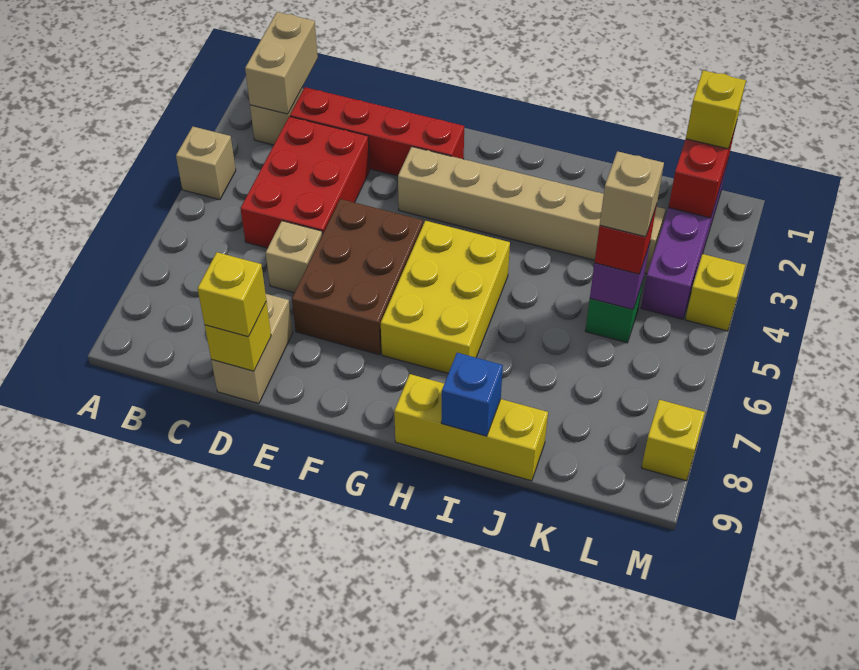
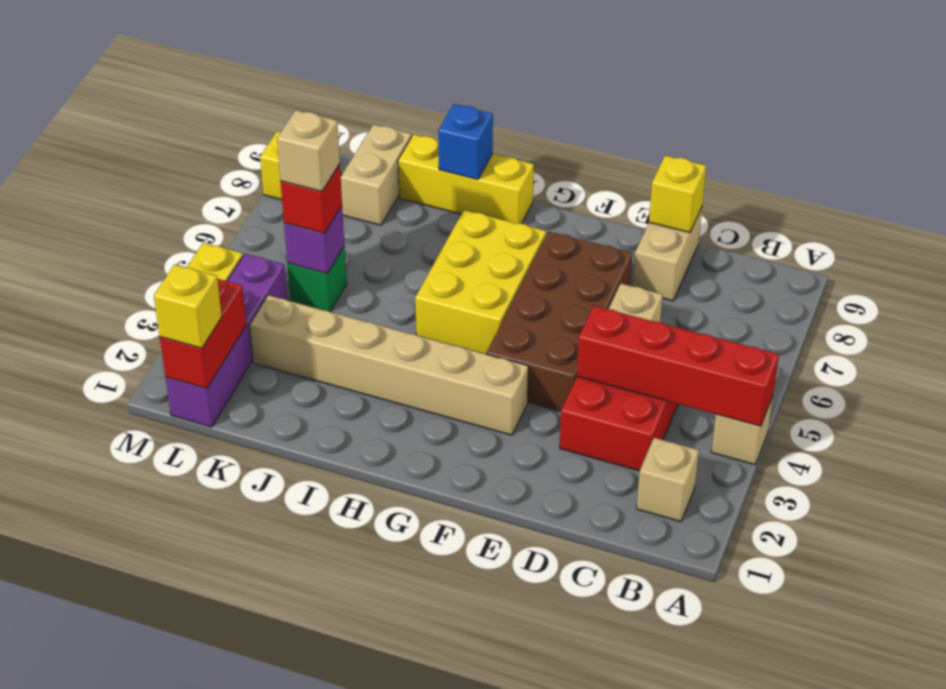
tan brick B1:B2 level 2 -> tan brick K8:K9 level 1
red brick C2:F2 level 1 -> red brick A4:D4 level 2
yellow brick D9 level 3 -> none
brown brick E5:F7 level 1 -> brown brick E4:F7 level 1

